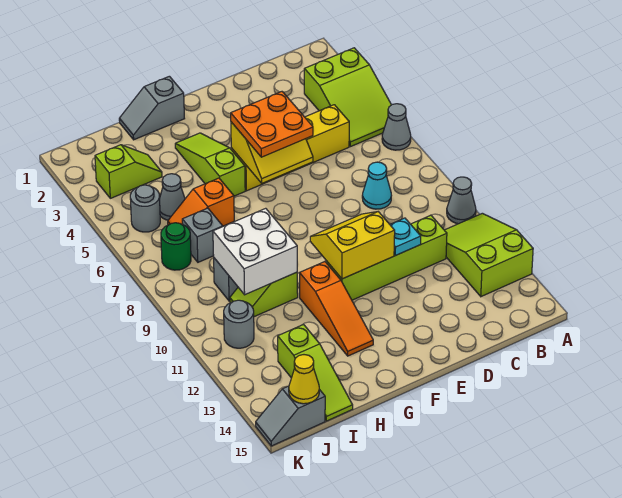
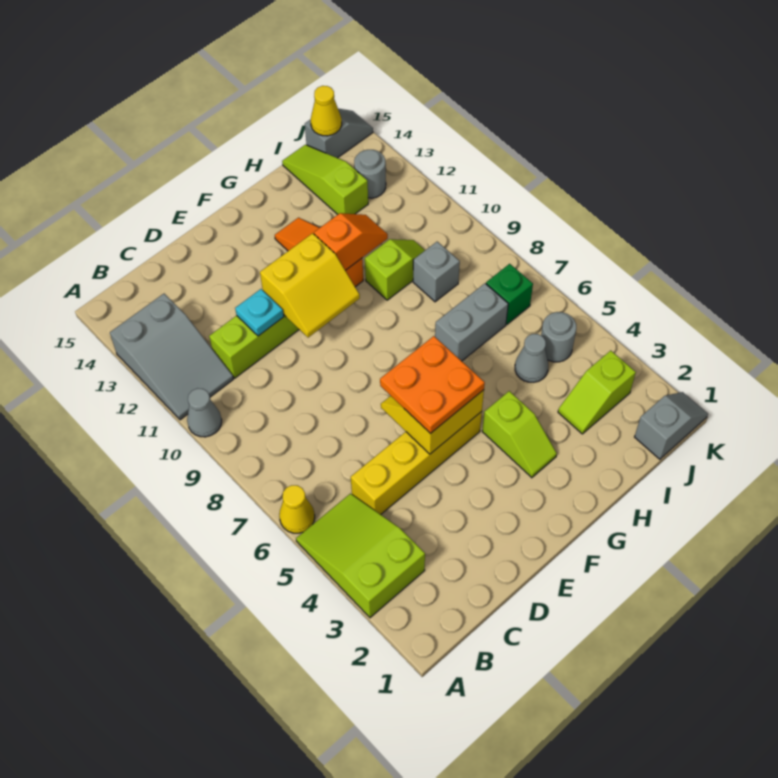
grey cone A6 level 1 -> yellow cone A6 level 1
lime slope A11:B13 level 1 top 13 -> grey slope A11:B13 level 1 top 13
cyan cone C8 level 1 -> none
grey slope G1:H1 level 1 top G -> grey slope J1:K1 level 1 top J
lime slope G3:G5 level 1 top 5 -> lime slope G3:G4 level 1 top 4
orange slope H6:I6 level 1 top H -> orange slope G11:H11 level 2 top G
white brick H9:I10 level 2 -> none
grey brick I7 level 1 -> grey brick H7:I7 level 1
green round brick J7 level 1 -> green brick J7 level 1
grey round brick J11 level 1 -> grey round brick J13 level 1

